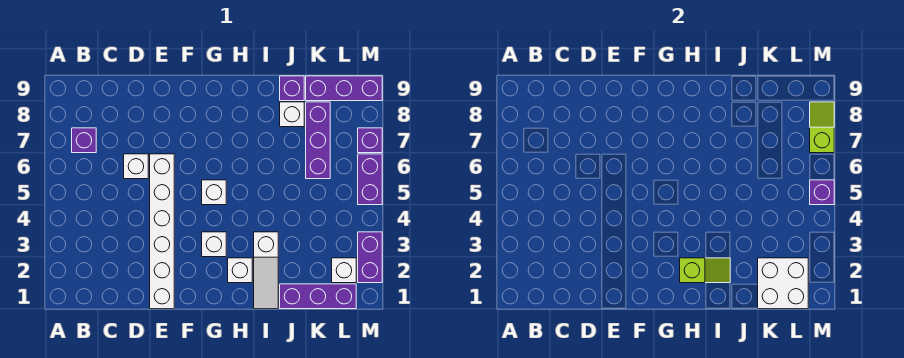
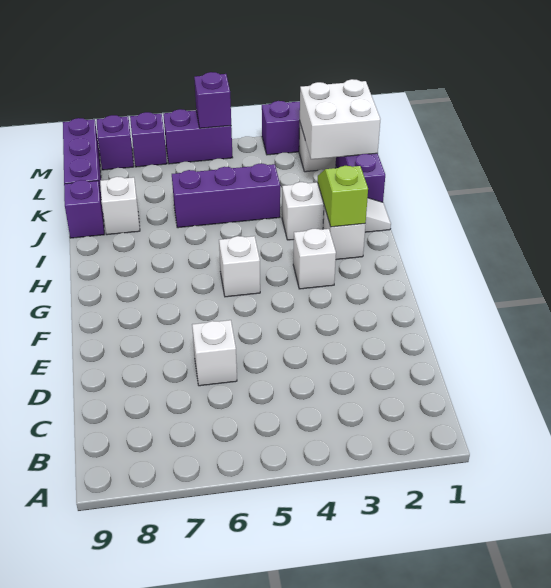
purple brick B7 level 1 -> purple brick M8 level 1
white brick E1:E6 level 1 -> none
purple brick K6:K8 level 1 -> purple brick J4:J6 level 1
lime slope M7:M8 level 2 top 7 -> none

